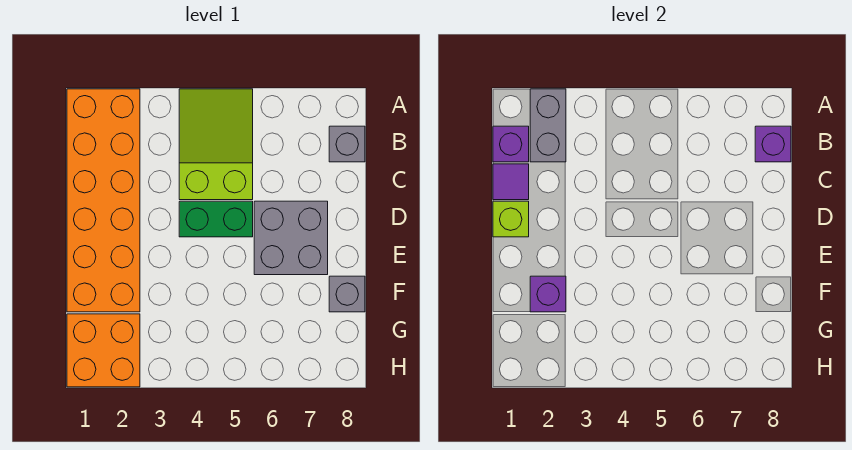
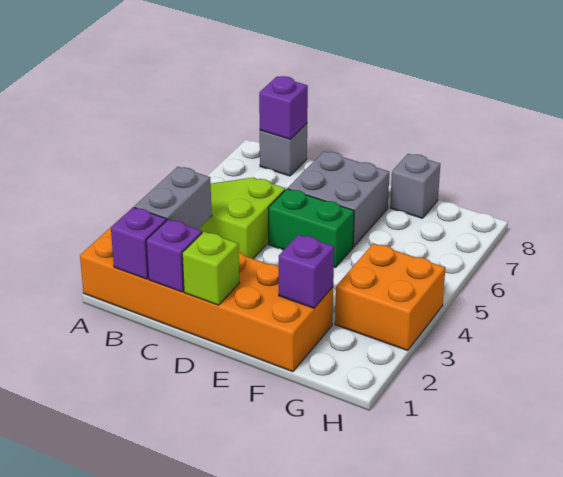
grey brick A2:B2 level 2 -> grey brick B2:B3 level 2
purple tile C1 level 2 -> purple brick C1 level 2
green brick D4:D5 level 1 -> green brick D5:E5 level 1
orange brick G1:H2 level 1 -> orange brick G3:H4 level 1

